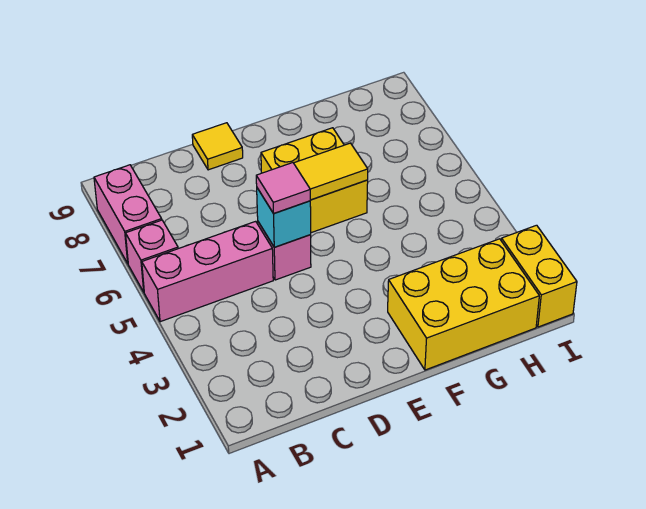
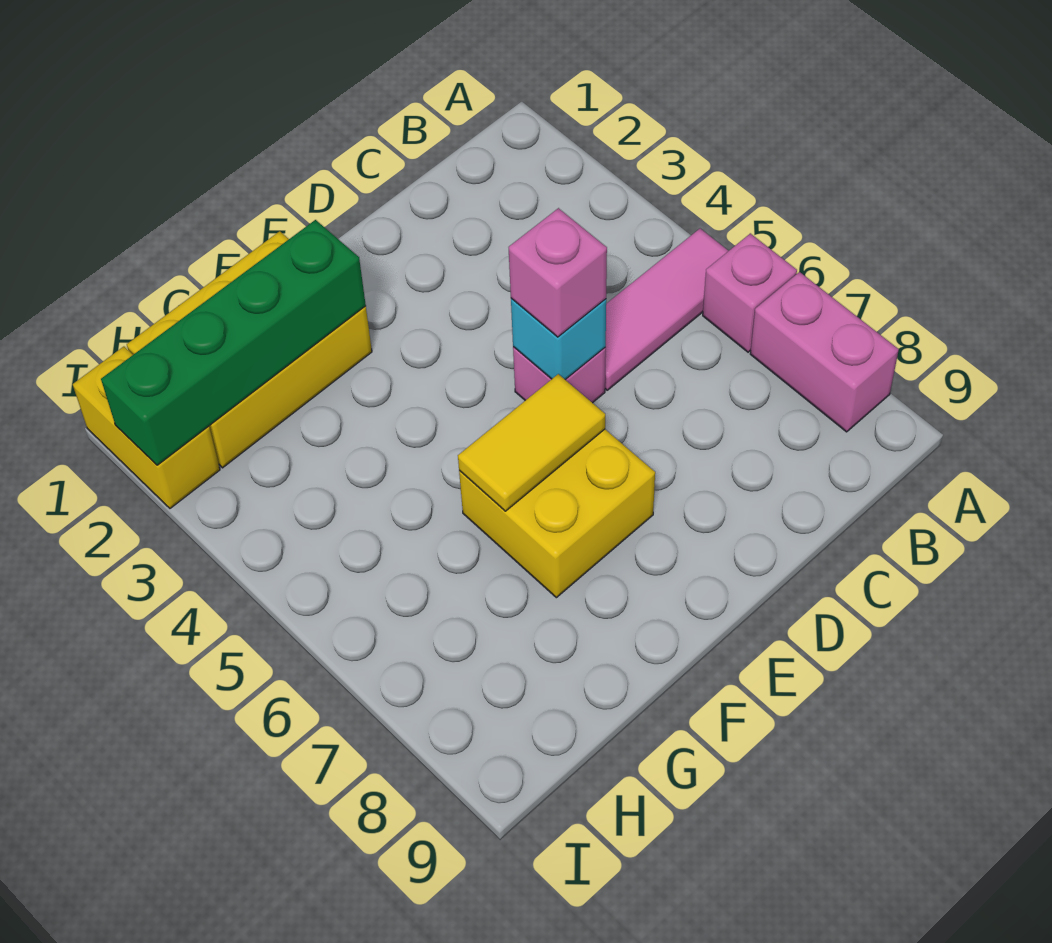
pink brick A5:C5 level 1 -> pink tile A5:C5 level 1
pink tile D5 level 3 -> pink brick D5 level 3
yellow tile D9 level 1 -> none
none -> green brick F2:I2 level 2

